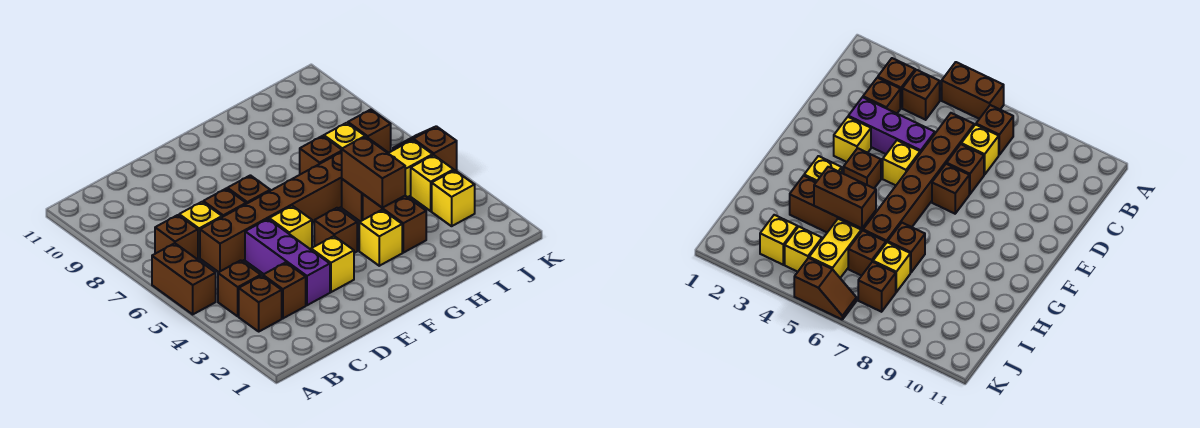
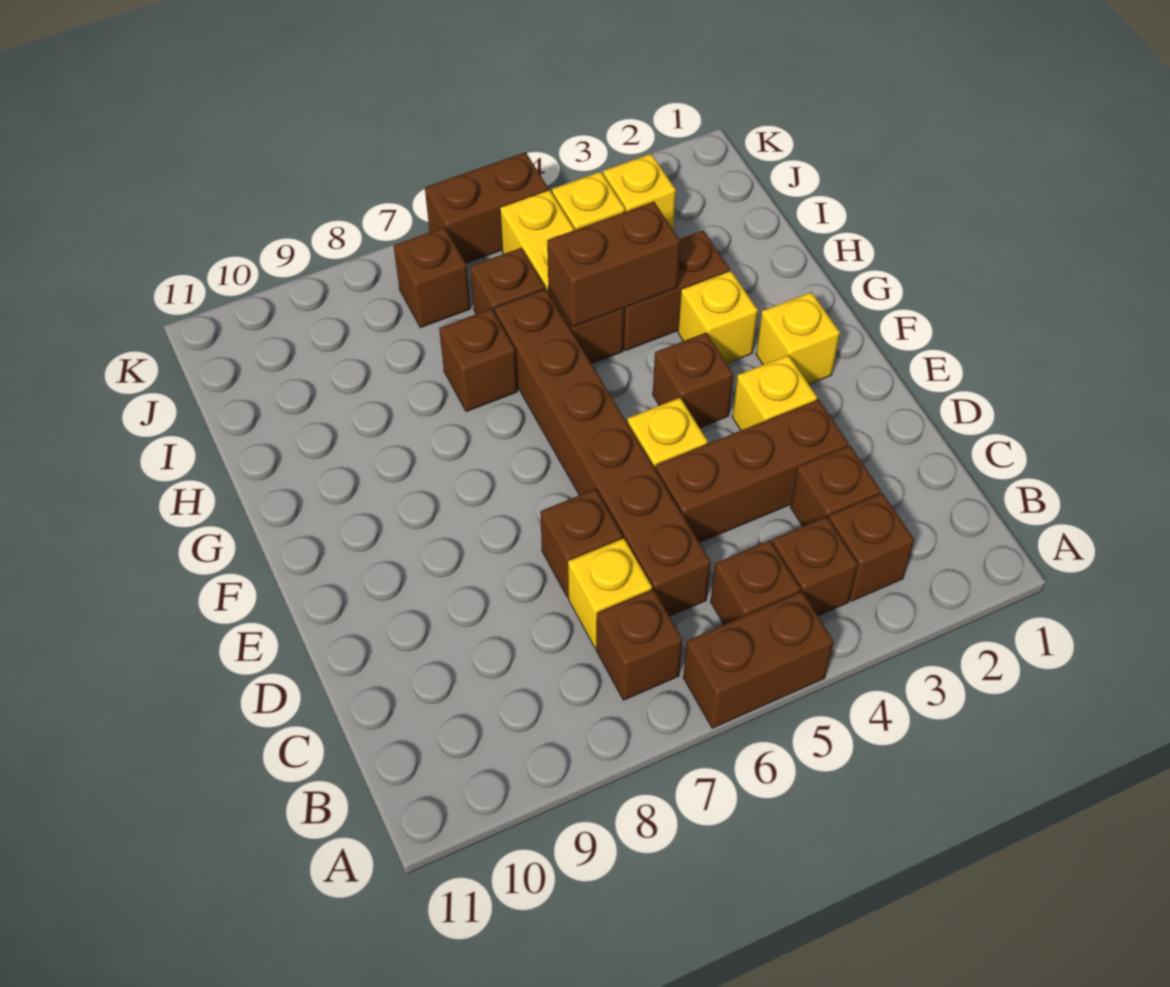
purple brick D3:D5 level 1 -> brown brick D3:D5 level 1
brown brick E7 level 1 -> brown brick B5 level 1
yellow brick I7 level 1 -> yellow brick F2 level 1
brown slope K5:K6 level 1 top 5 -> brown brick K5:K6 level 1

